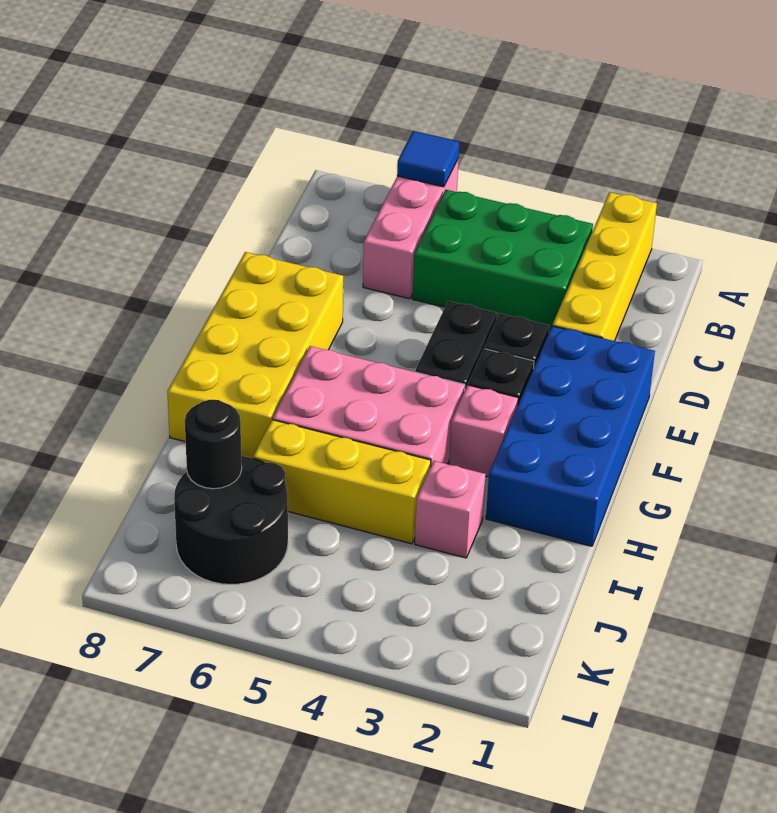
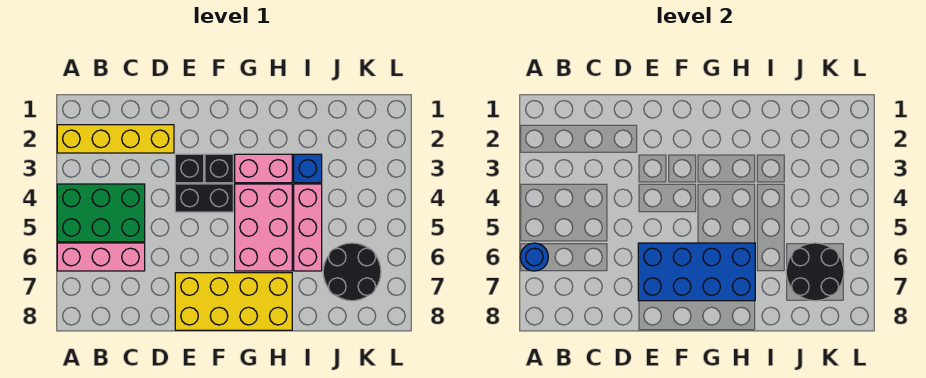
blue tile A6 level 2 -> blue round brick A6 level 2
green brick B3:C5 level 1 -> green brick A4:C5 level 1
blue brick E1:H2 level 1 -> blue brick E6:H7 level 2
pink brick G3 level 1 -> pink brick G3:H3 level 1
pink brick I3 level 1 -> blue brick I3 level 1
yellow brick I4:I6 level 1 -> pink brick I4:I6 level 1
black round brick J7 level 2 -> black round brick J6:K7 level 2

